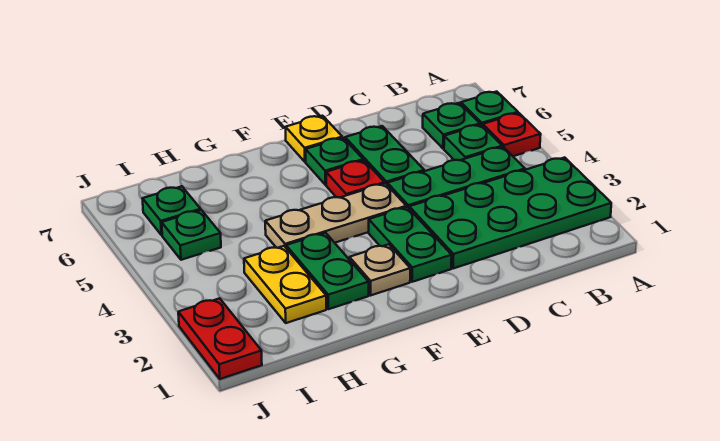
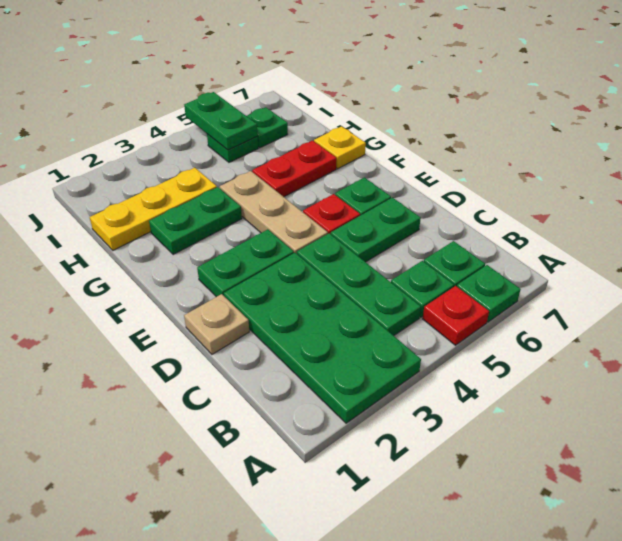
yellow plate E7 level 1 -> yellow plate G7 level 1
tan plate F2 level 1 -> tan plate D1 level 1
yellow plate H2:H3 level 1 -> yellow plate H1:H3 level 1
none -> green plate I5:J5 level 2
red plate J1:J2 level 1 -> red plate G5:G6 level 1

